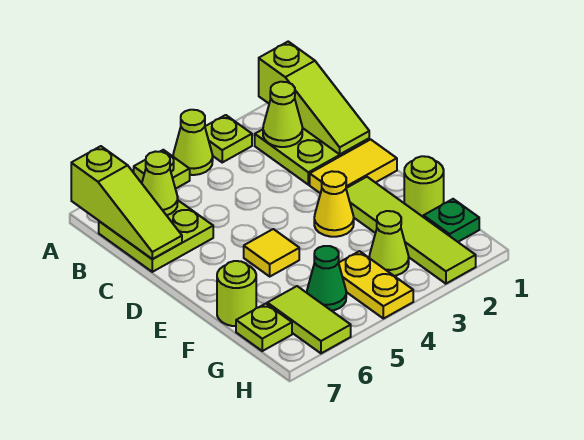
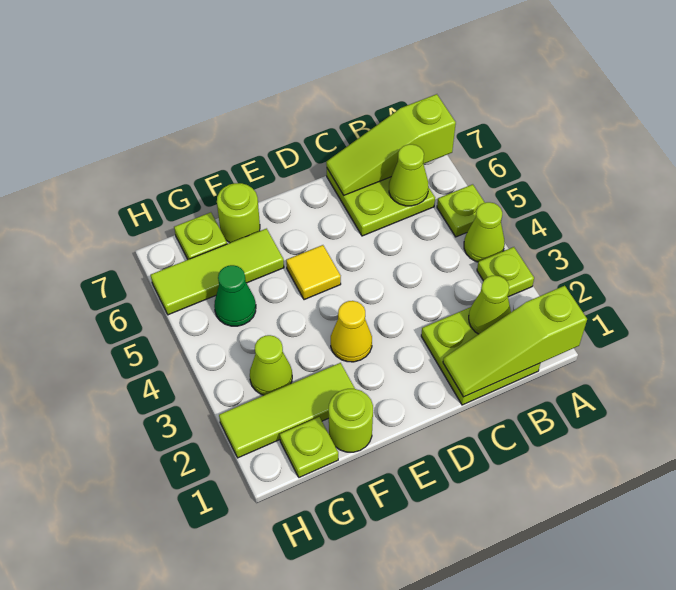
yellow tile D1:D2 level 1 -> none
lime tile E2:H2 level 1 -> lime tile F2:H2 level 1
green plate G1 level 1 -> lime plate G1 level 1
yellow plate G4:H4 level 1 -> none
lime tile G6:H6 level 1 -> lime tile F6:H6 level 1

